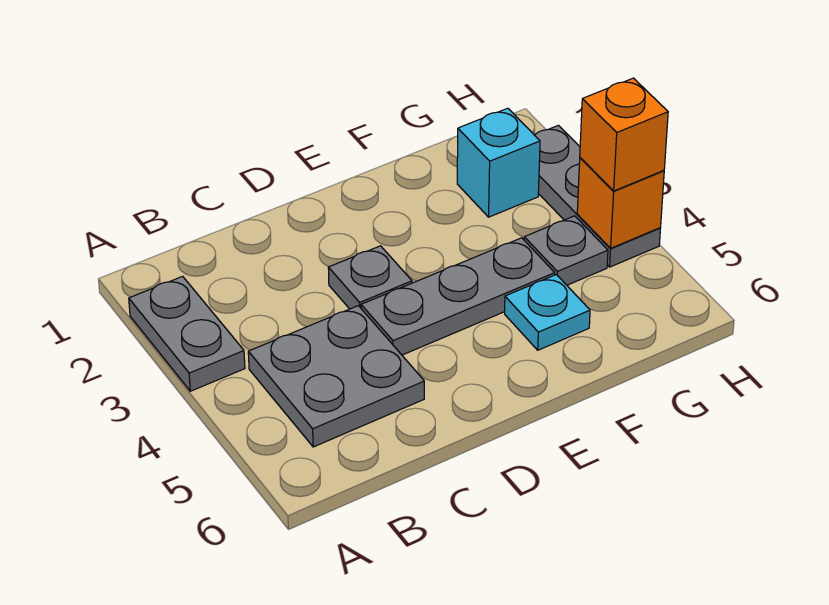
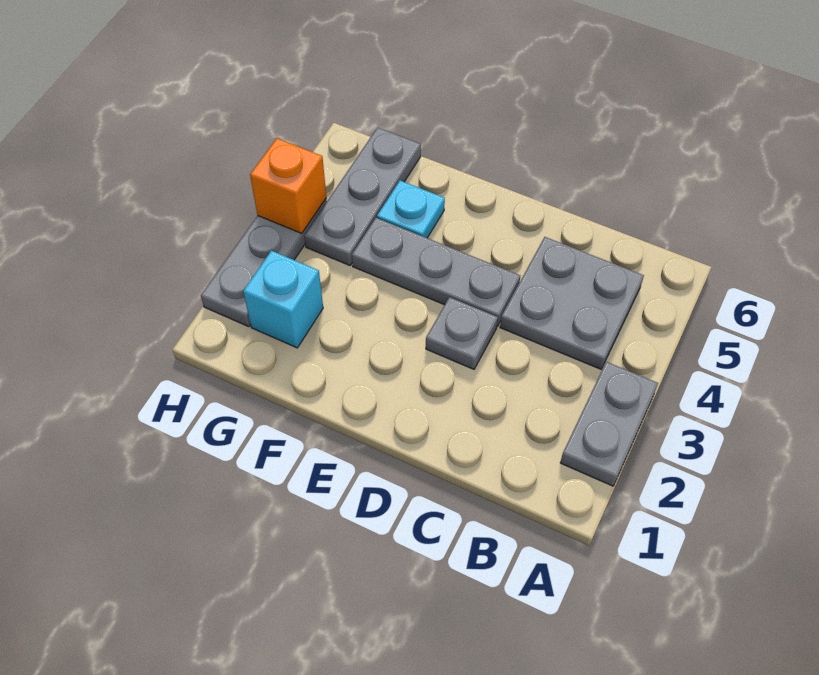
grey plate G4 level 1 -> grey plate G4:G6 level 1
orange brick H4 level 3 -> none

